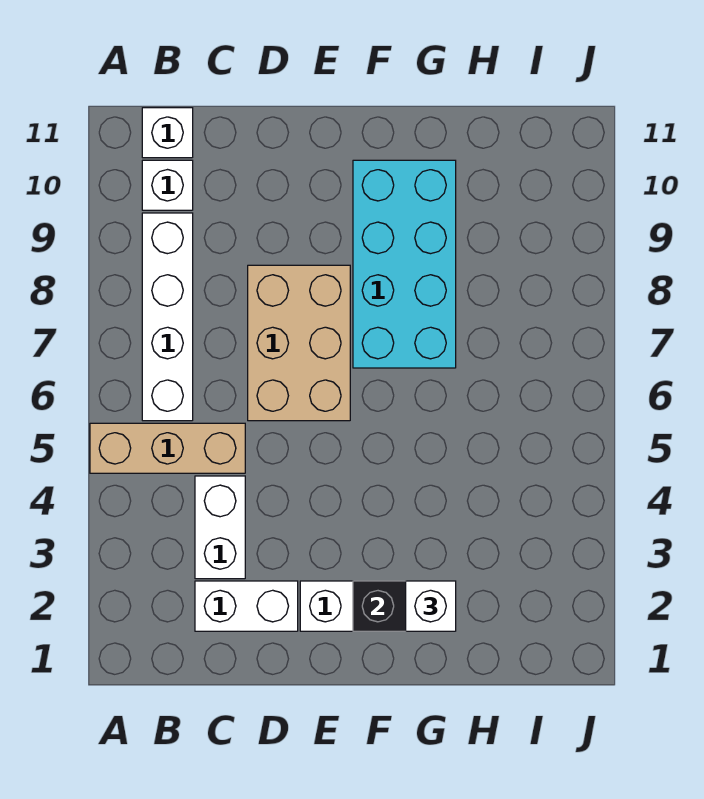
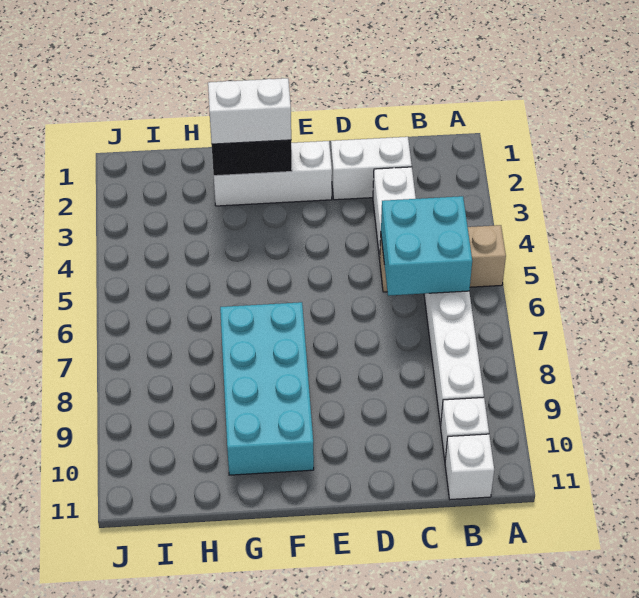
none -> cyan brick B5:C6 level 2
tan brick D6:E8 level 1 -> none
white brick G2 level 3 -> white brick F2:G2 level 3

